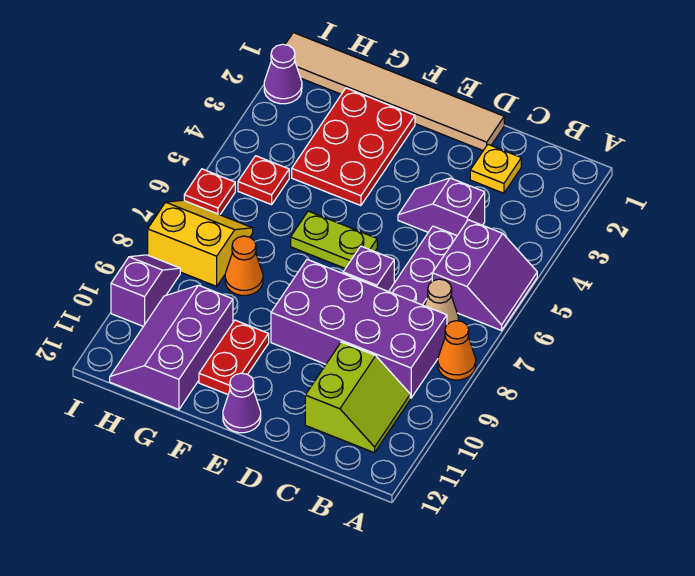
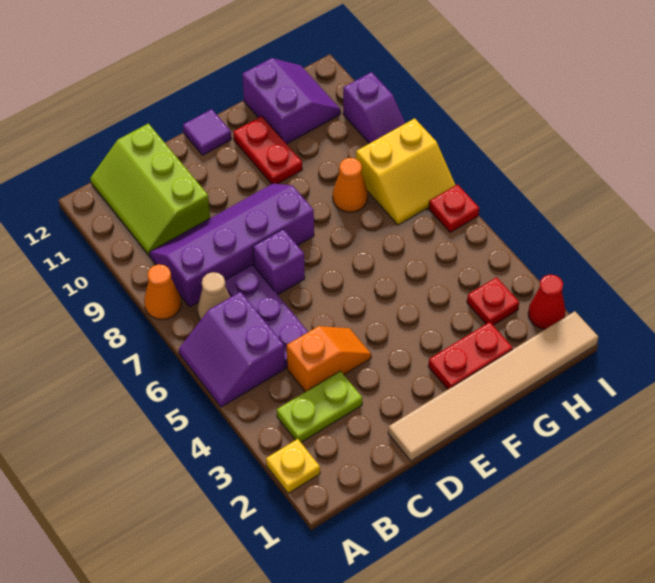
purple brick B8:E9 level 1 -> purple slope B8:E9 level 1 top 8
lime slope B10:C11 level 1 top C -> lime slope B10:C12 level 1 top C
yellow plate C2 level 1 -> yellow plate A2 level 1
purple slope C4:D4 level 1 top C -> orange slope C4:D4 level 1 top C
lime plate E6:F6 level 1 -> lime plate B3:C3 level 1
purple cone E12 level 1 -> purple tile E12 level 1
red plate F2:G4 level 1 -> red plate F2:G2 level 1
purple slope G10:H12 level 1 top G -> purple slope G11:H12 level 1 top G
red plate H5 level 1 -> red plate H3 level 1
purple cone I2 level 1 -> red cone I2 level 1

